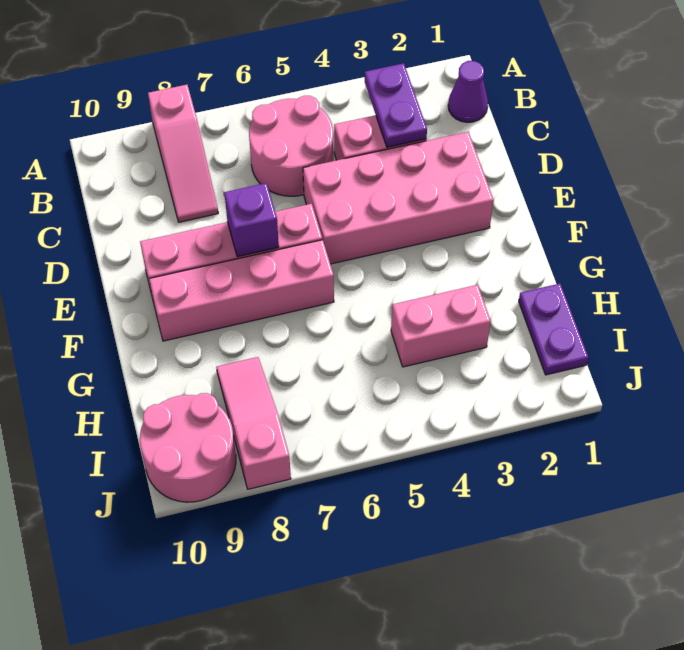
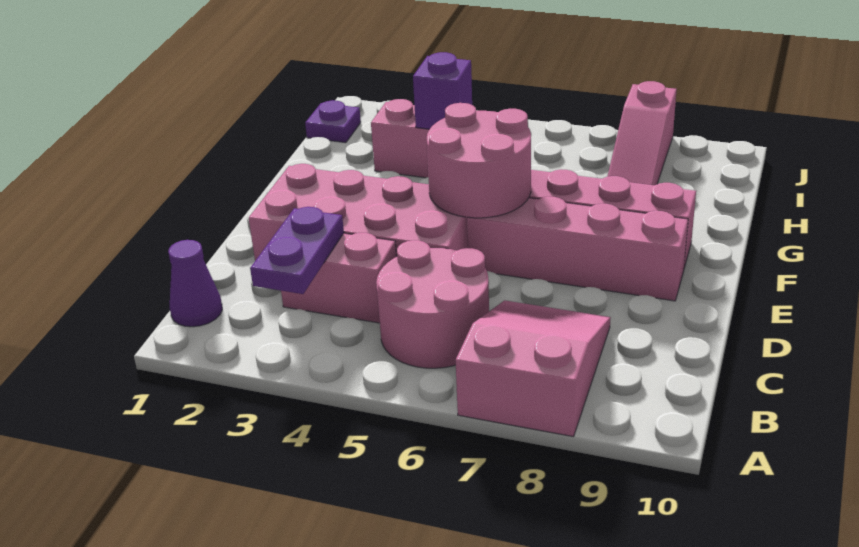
pink slope A8:C8 level 1 top A -> pink slope A7:C8 level 1 top A
purple brick E7 level 2 -> purple brick H4 level 2
purple plate H1:I1 level 1 -> purple plate I1 level 1
pink round brick I9:J10 level 1 -> pink round brick E5:F6 level 2

